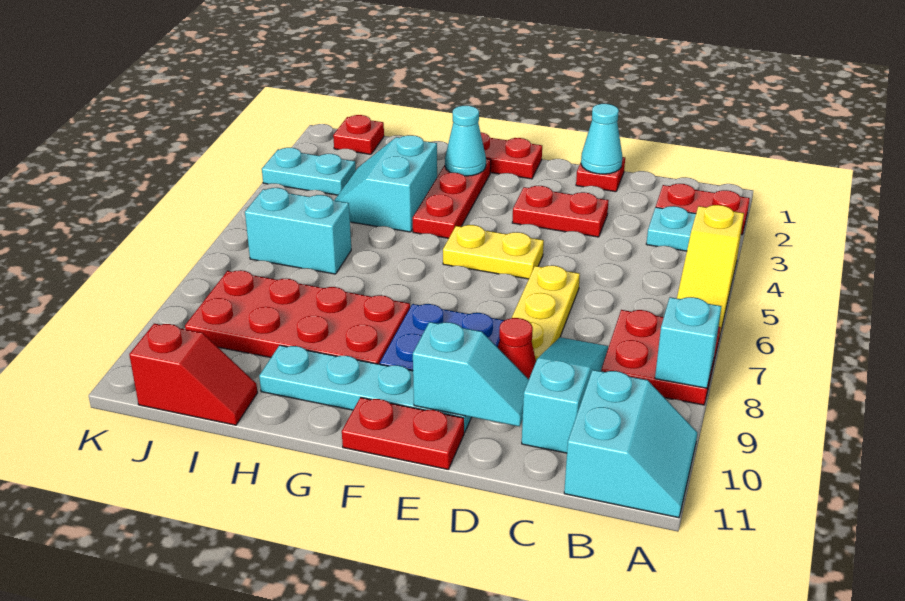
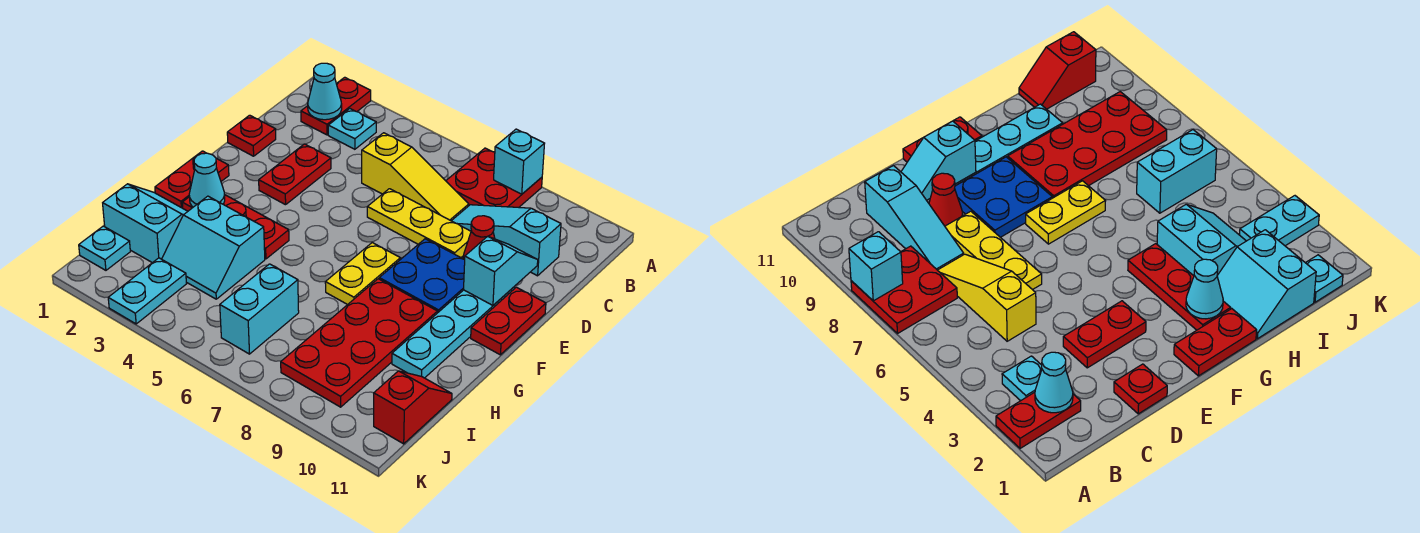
yellow slope A4:A6 level 1 top 4 -> yellow slope C5:C7 level 1 top 5
cyan slope A10:B11 level 1 top B -> cyan slope H1:I2 level 1 top I
cyan cone D1 level 2 -> cyan cone B2 level 2
yellow plate E5:F5 level 1 -> yellow plate F7:G7 level 1
red plate J1 level 1 -> cyan plate J1 level 1

